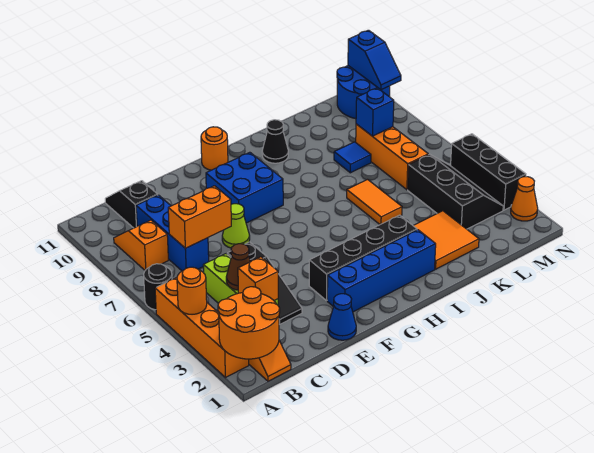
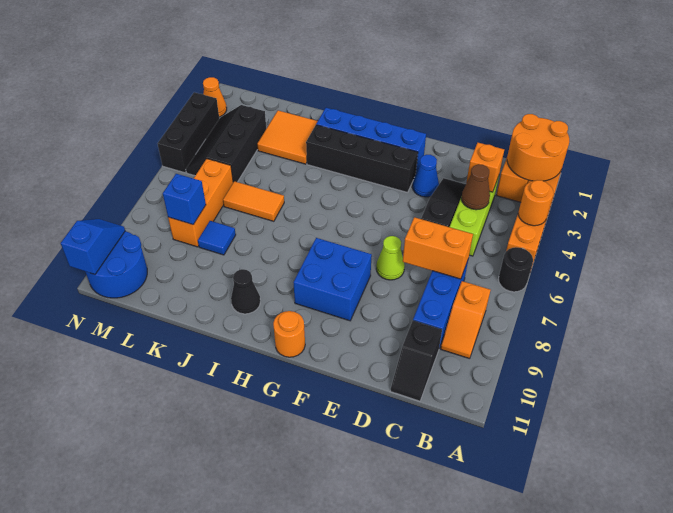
blue cone E1 level 1 -> blue cone E3 level 1
orange tile J5:J6 level 1 -> orange tile J6:K6 level 1

